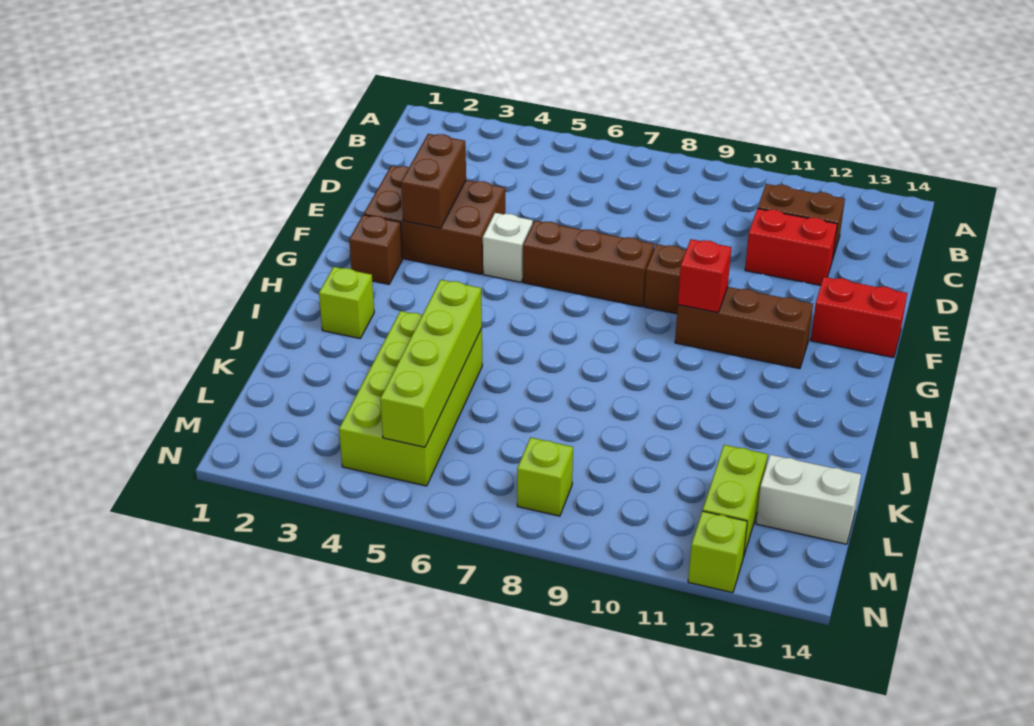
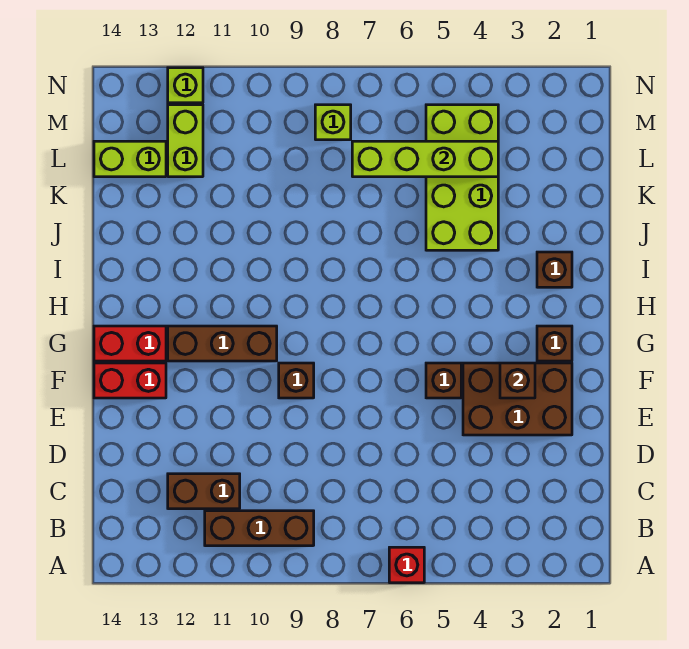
red brick D11:D12 level 1 -> red brick G13:G14 level 1
brown brick E3:F3 level 2 -> brown brick F3 level 2
white brick F5 level 1 -> brown brick F5 level 1
brown brick F6:F8 level 1 -> brown brick B9:B11 level 1
red brick G10 level 2 -> red brick A6 level 1
lime brick I2 level 1 -> brown brick I2 level 1
lime brick J5:M5 level 2 -> lime brick L4:L7 level 2
white brick L13:L14 level 1 -> lime brick L13:L14 level 1

